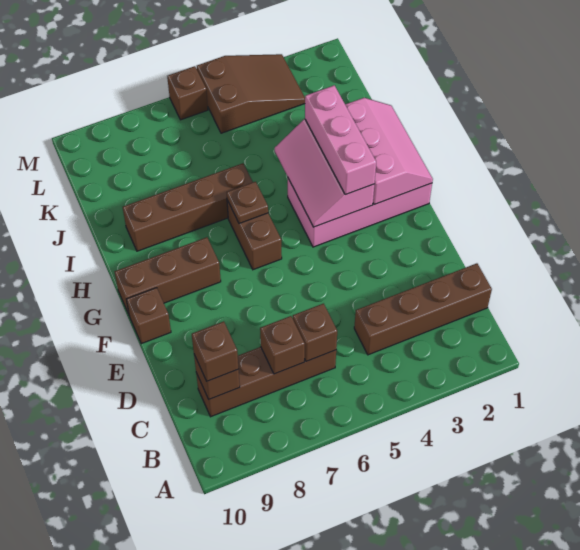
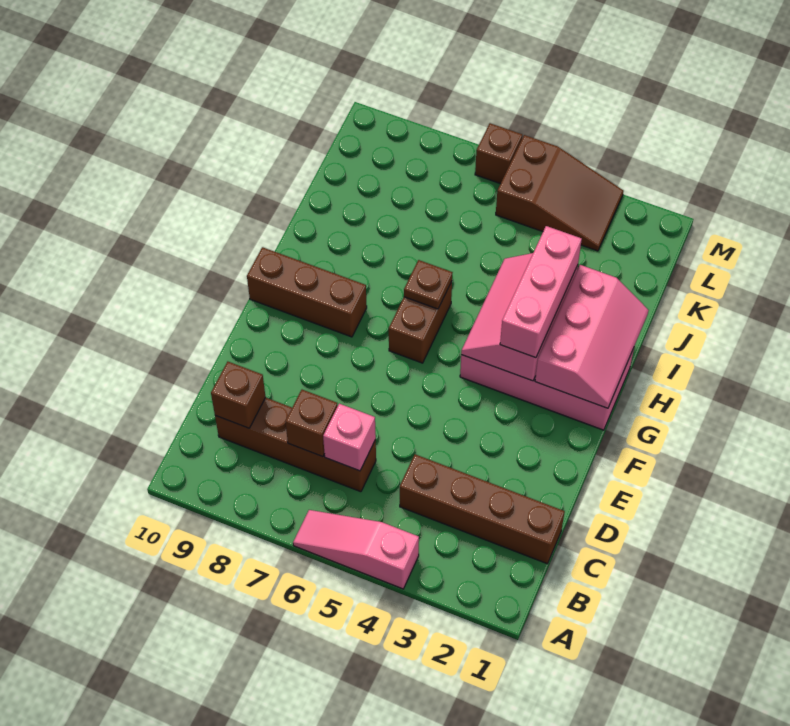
none -> pink slope A4:A6 level 1 top 4
brown brick C6 level 2 -> pink brick C6 level 2
brown brick C9 level 3 -> none
brown brick F10 level 1 -> none
brown brick I6:I9 level 1 -> none

